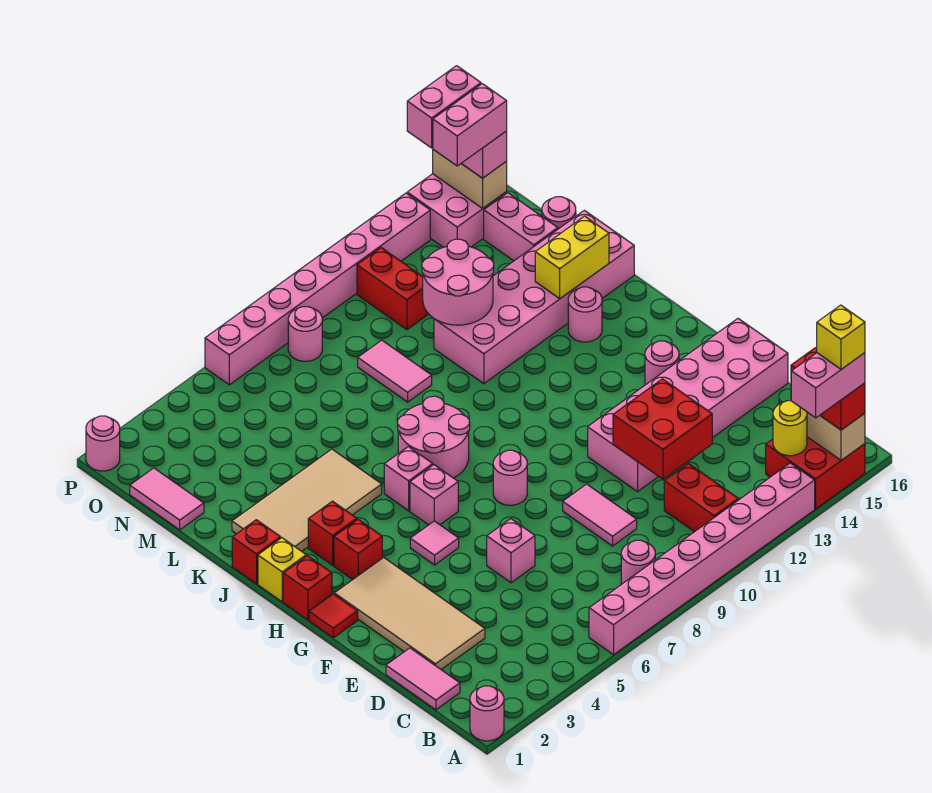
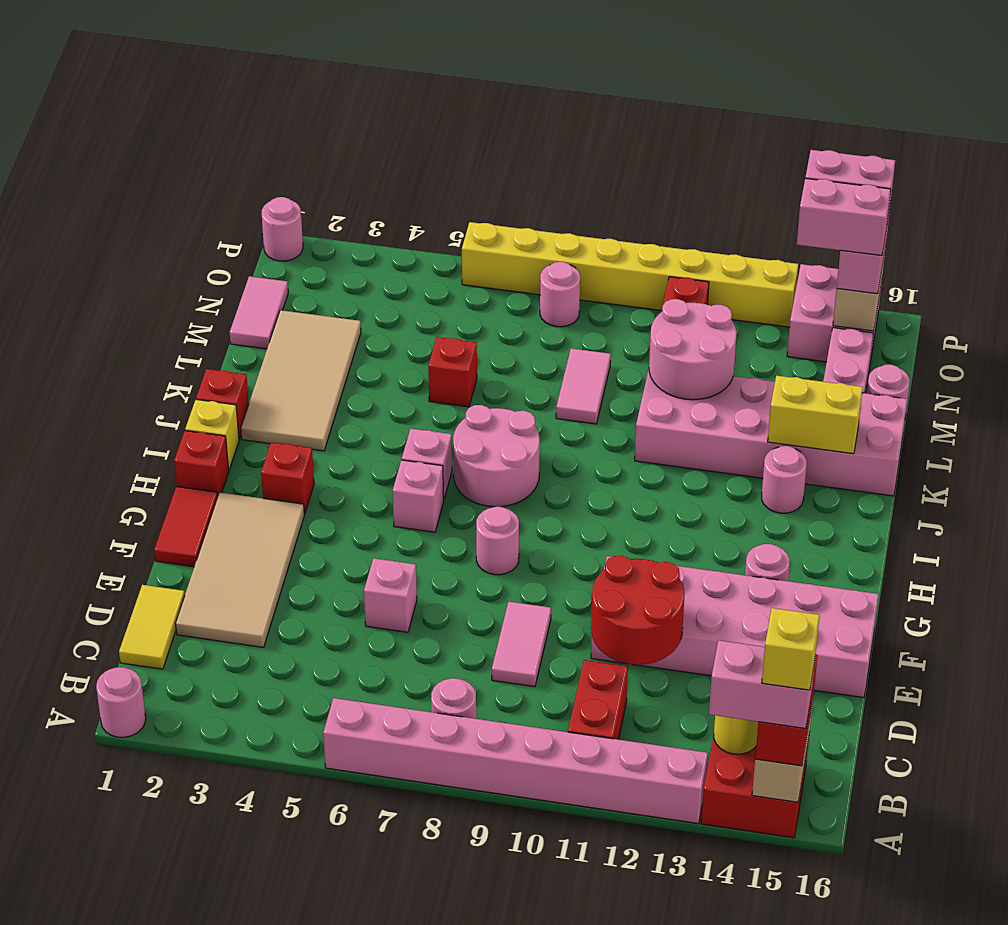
pink tile C1:D1 level 1 -> yellow tile C1:D1 level 1
red brick D11:E12 level 2 -> red round brick D11:E12 level 2
red tile G1 level 1 -> red tile F1:G1 level 1
pink tile G5 level 1 -> none
red brick I3 level 1 -> red brick L6 level 1
tan tile J2:K5 level 1 -> tan tile J2:M3 level 1
pink brick P6:P13 level 1 -> yellow brick P6:P13 level 1

